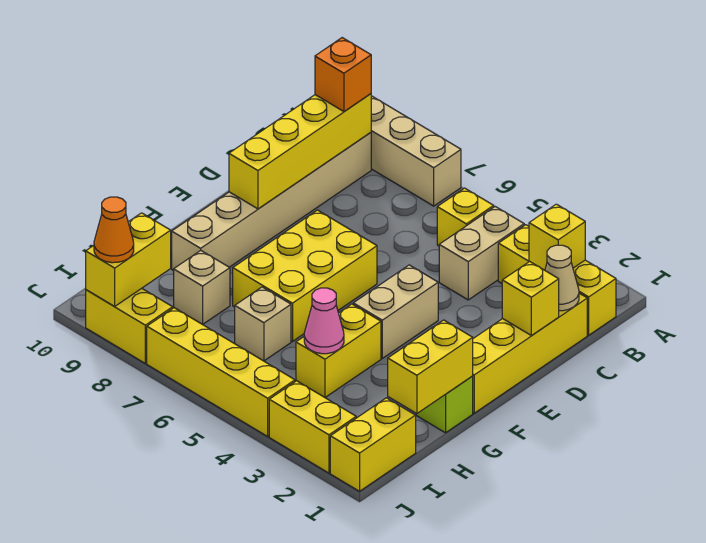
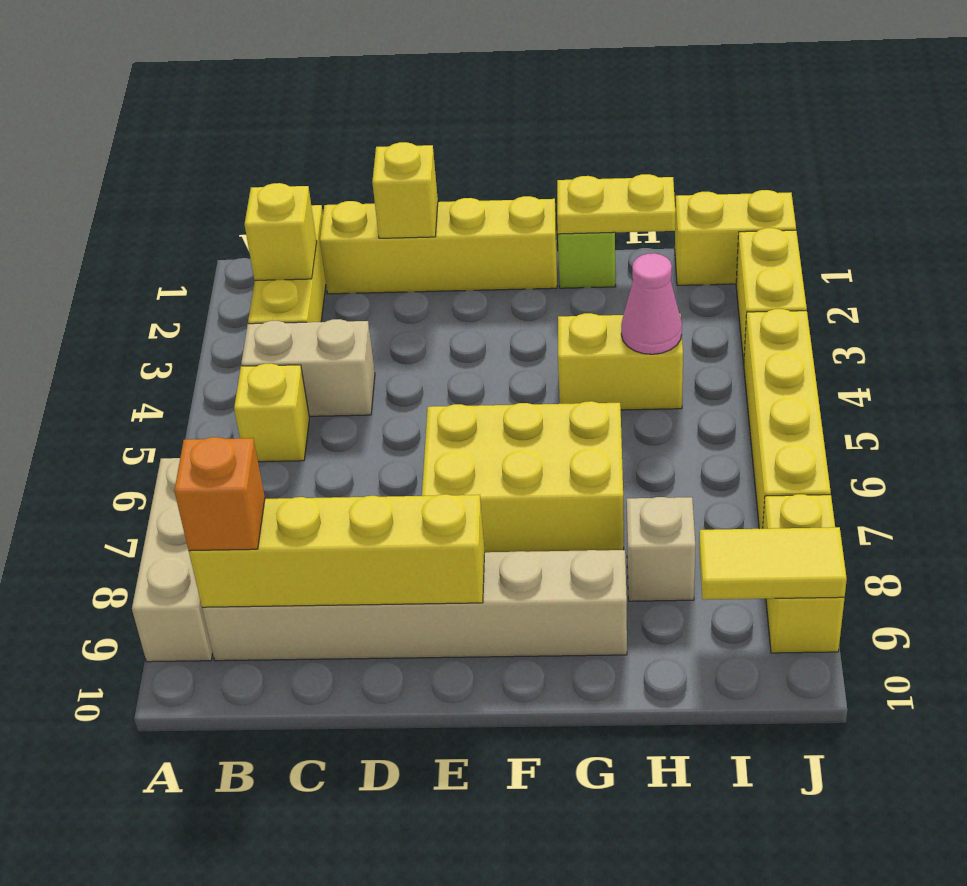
tan cone C1 level 2 -> none
tan brick E4:F4 level 1 -> none
yellow brick G1:H1 level 2 -> yellow plate G1:H1 level 2
tan brick H6 level 1 -> none
yellow brick I9:J9 level 2 -> yellow tile I9:J9 level 2
orange cone J9 level 3 -> none

